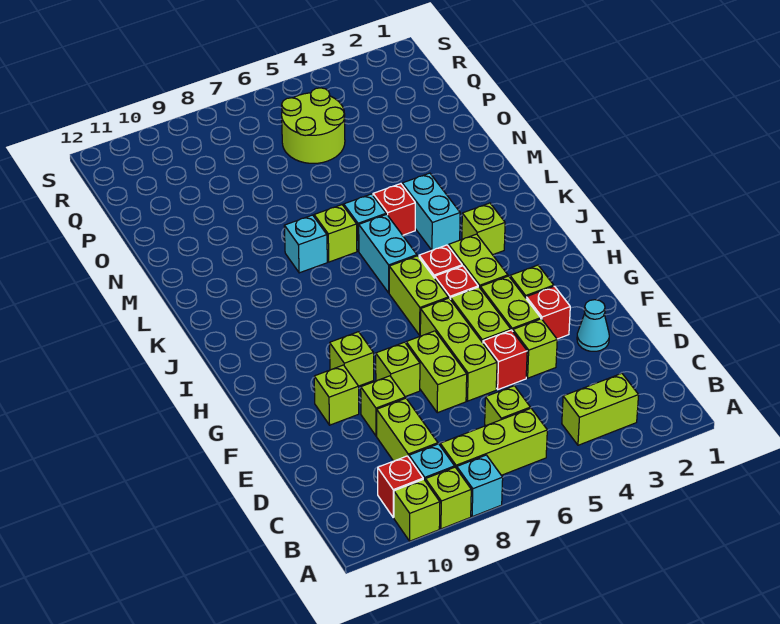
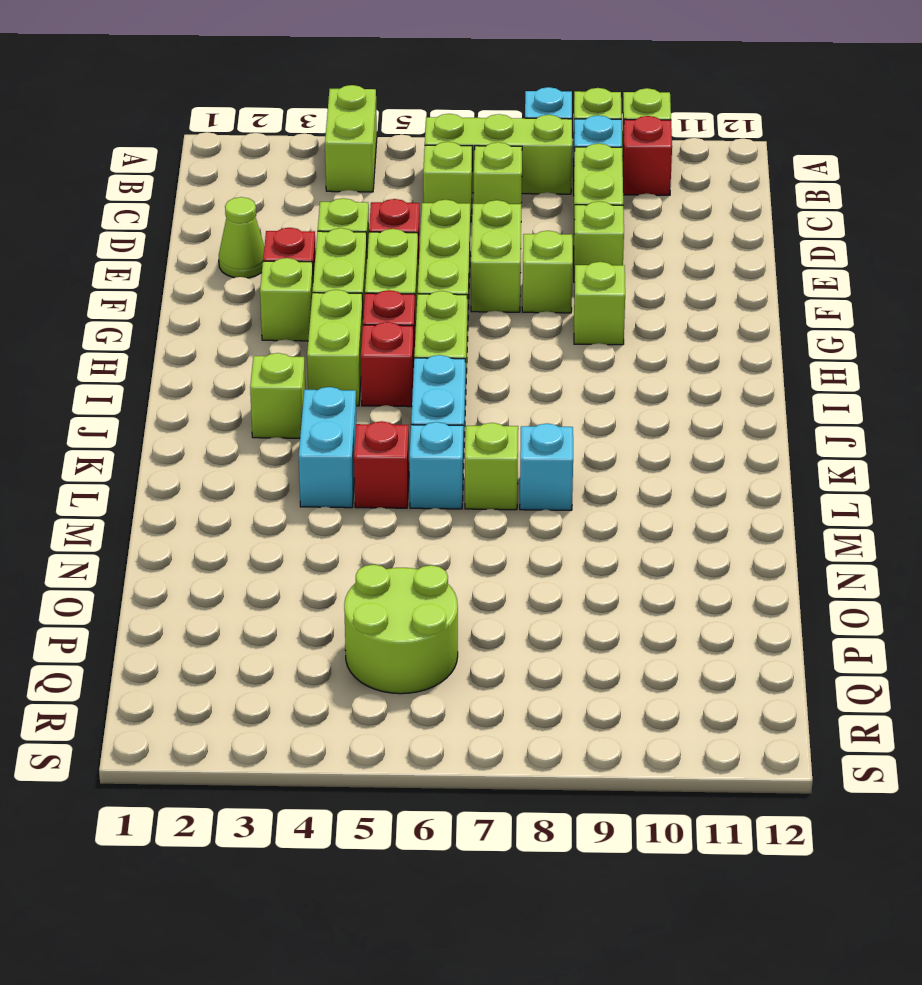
lime brick B3:B4 level 1 -> lime brick A4:B4 level 1
cyan cone E2 level 1 -> lime cone E2 level 1
lime brick F10 level 1 -> lime brick C7 level 1

